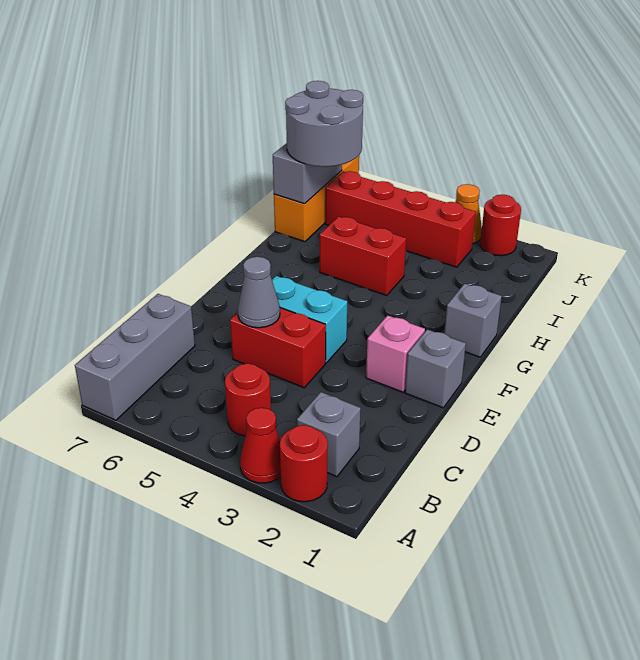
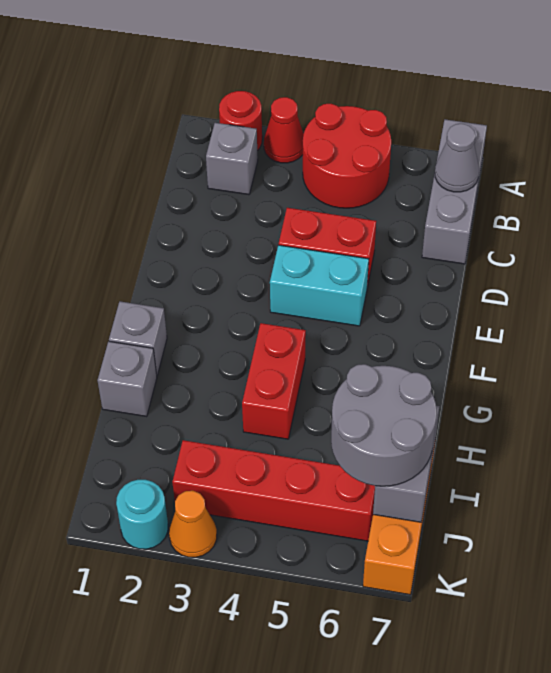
red round brick B4 level 1 -> red round brick A4:B5 level 1
grey cone D5 level 2 -> grey cone B7 level 2
grey brick E1 level 1 -> grey brick H1 level 1
pink brick E2 level 1 -> none
red brick H4:H5 level 1 -> red brick G4:H4 level 1
red round brick K2 level 1 -> cyan round brick K2 level 1

